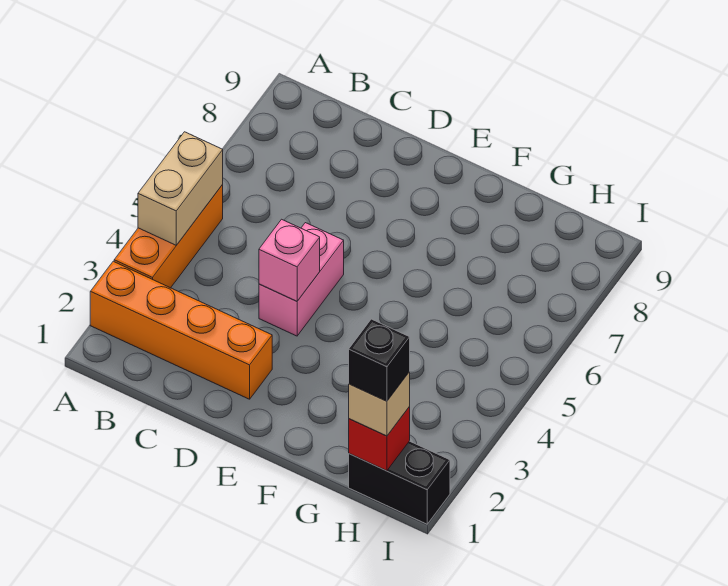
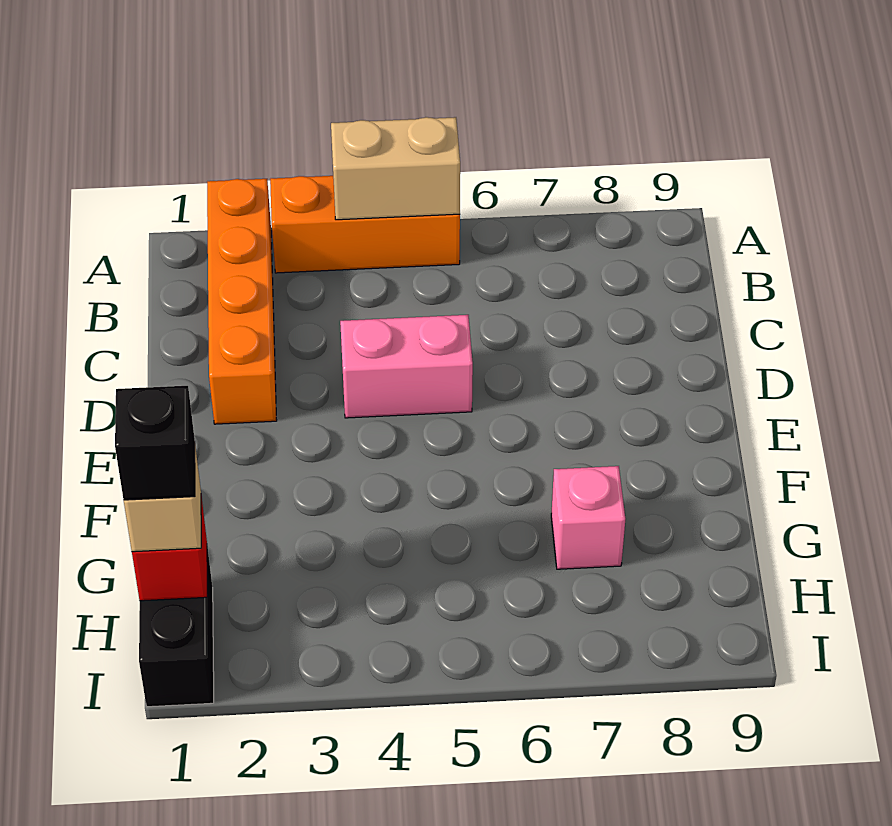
pink brick D4 level 2 -> pink brick G7 level 1

